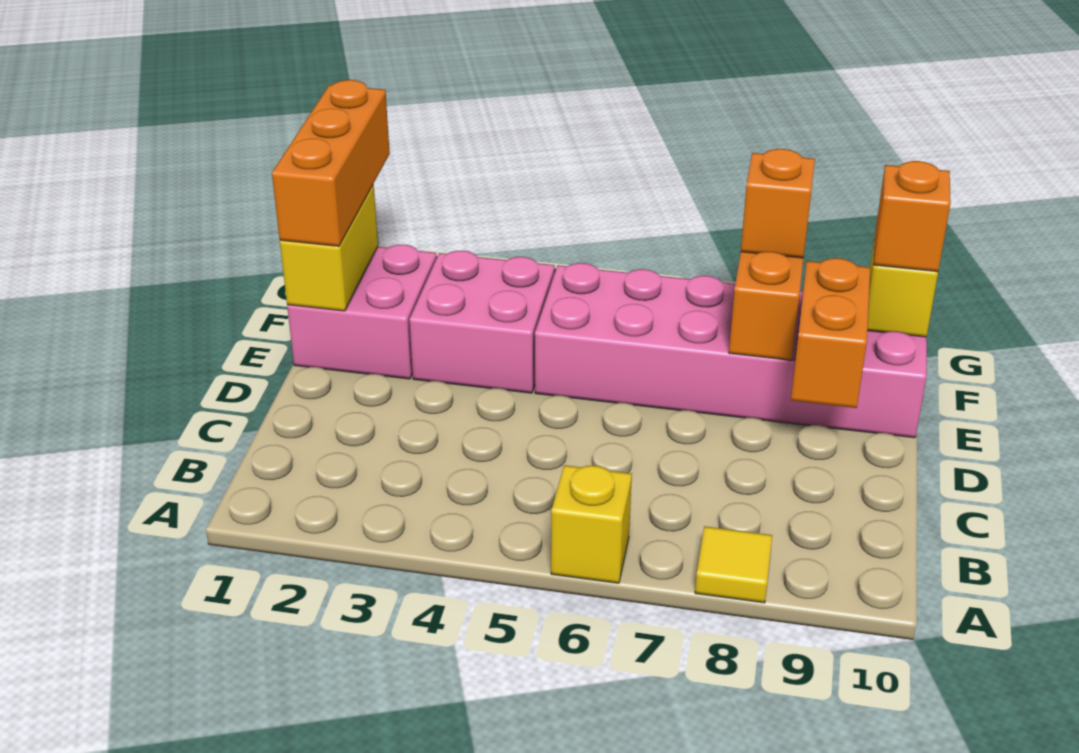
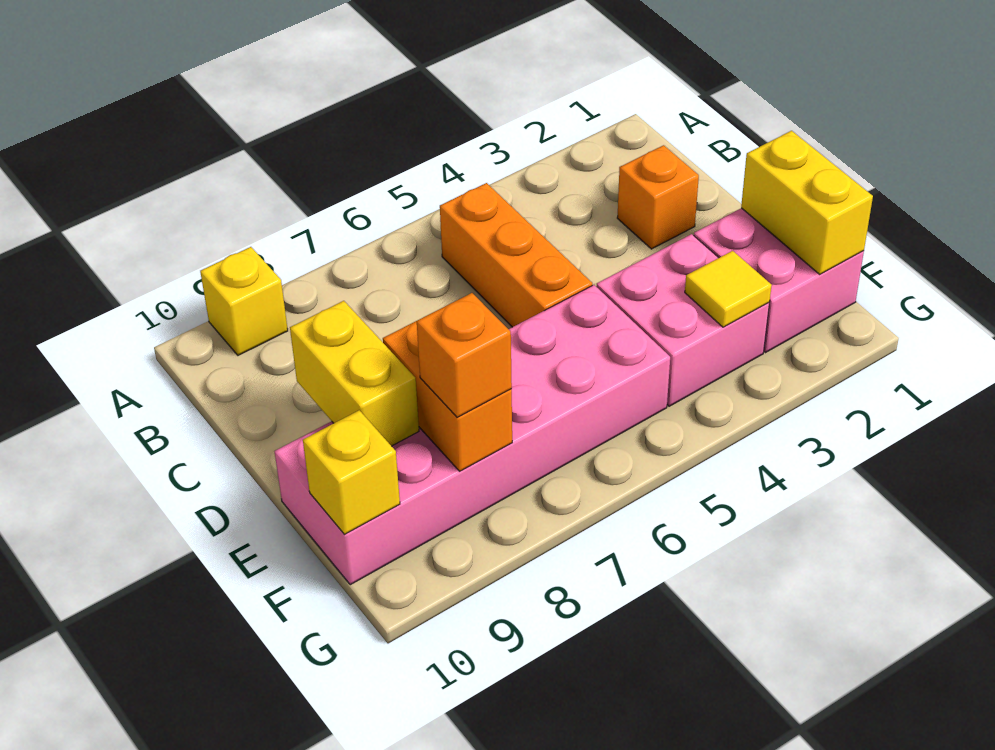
yellow brick A6 level 1 -> yellow brick A9 level 1
yellow tile A8 level 1 -> yellow tile F3 level 2
orange brick D9:E9 level 2 -> yellow brick D9:E9 level 2
orange brick E1:G1 level 3 -> orange brick B5:D5 level 1
orange brick F10 level 3 -> orange brick C2 level 1

